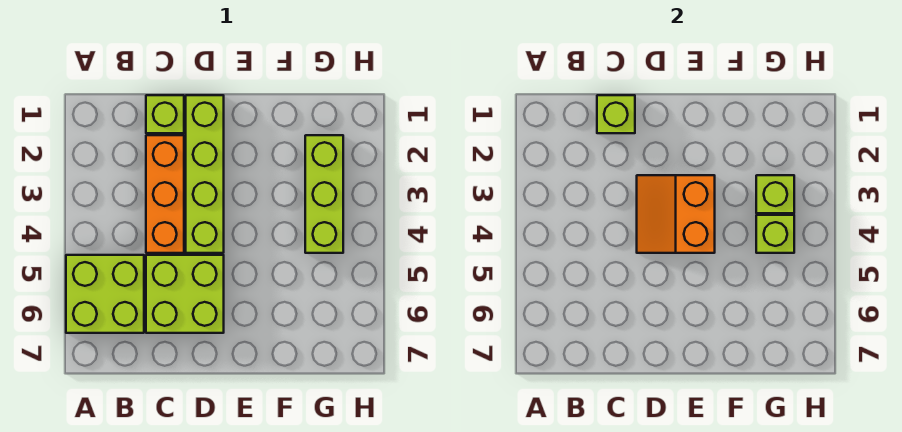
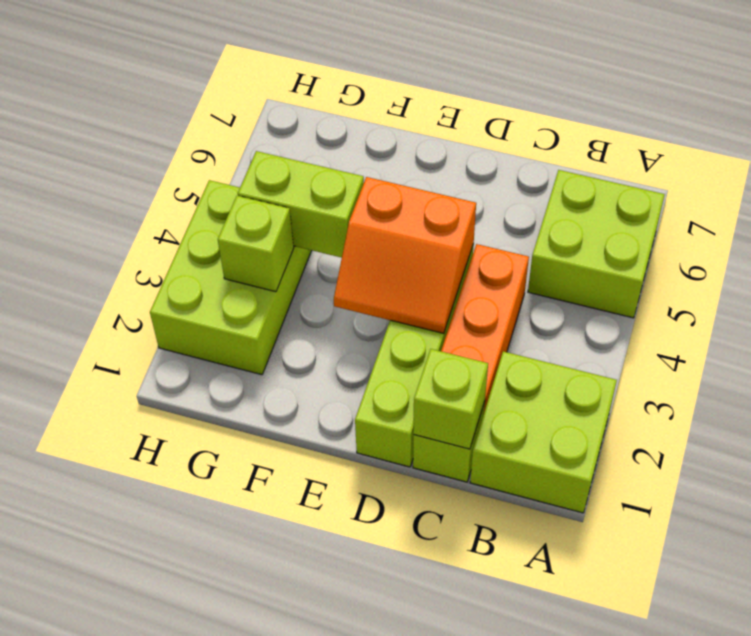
lime brick C5:D6 level 1 -> lime brick A1:B2 level 1
orange slope D3:E4 level 2 top E -> orange slope D3:E4 level 2 top 4
lime brick G2:G4 level 1 -> lime brick G2:H4 level 1
lime brick G4 level 2 -> lime brick F4:G4 level 2

